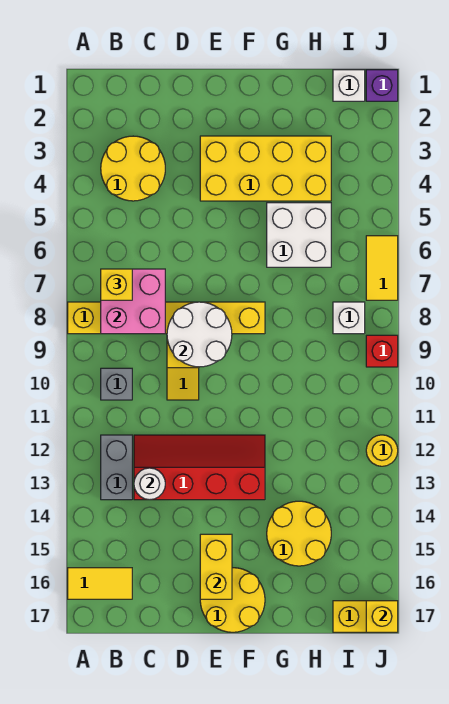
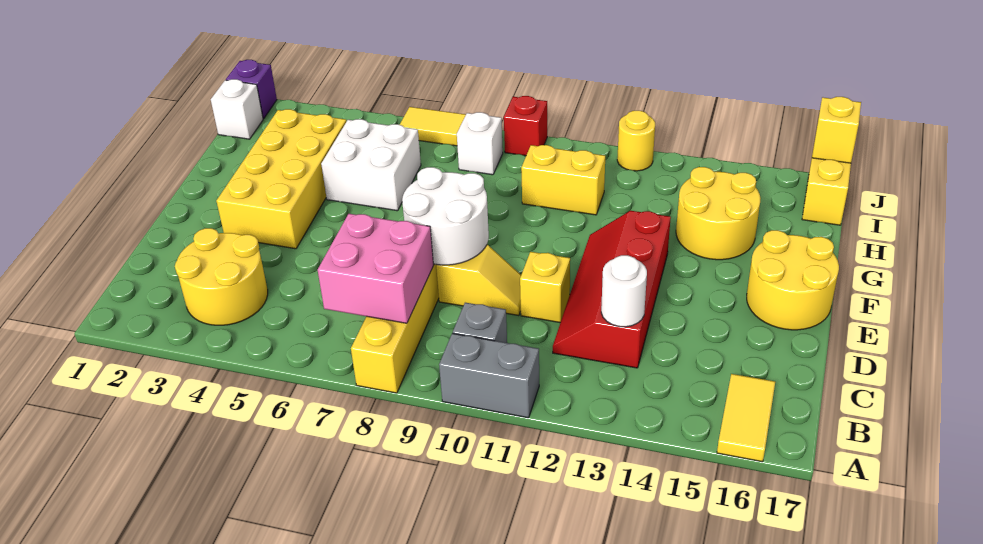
yellow brick B7 level 3 -> yellow brick D11 level 1
grey brick B12:B13 level 1 -> grey brick A10:A11 level 1
yellow brick E15:E16 level 2 -> yellow brick H10:H11 level 1

